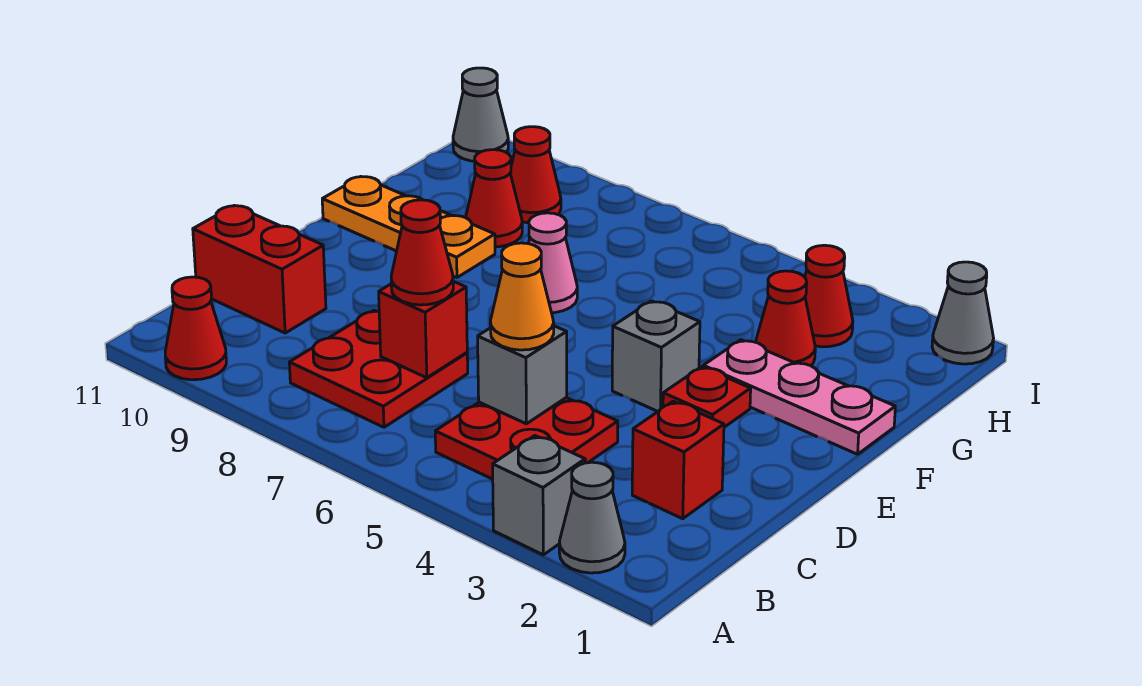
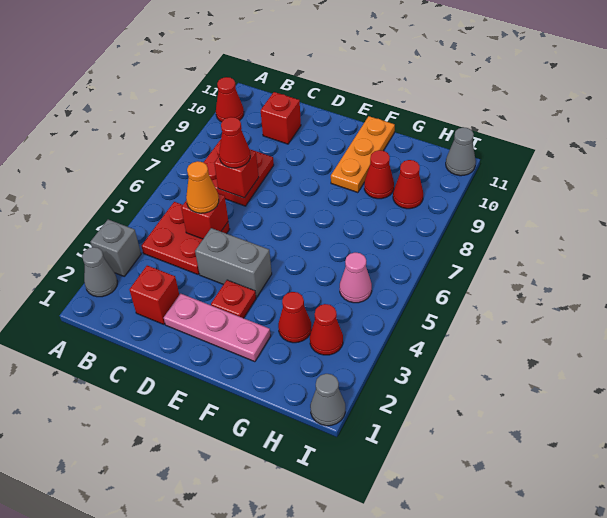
grey brick C5 level 2 -> red brick C5 level 2
red brick C10:C11 level 1 -> red brick C10 level 1
grey brick E4 level 1 -> grey brick D4:E4 level 1
pink plate F1:F3 level 1 -> pink plate D2:F2 level 1
pink cone F7 level 1 -> pink cone H5 level 1

